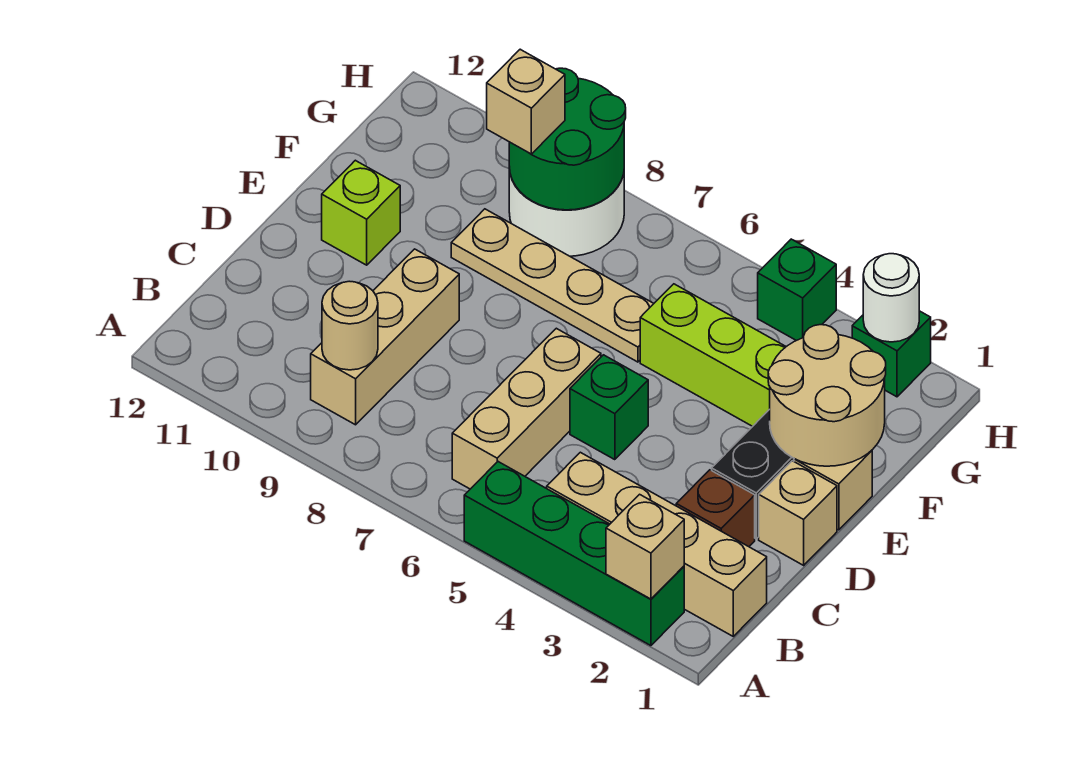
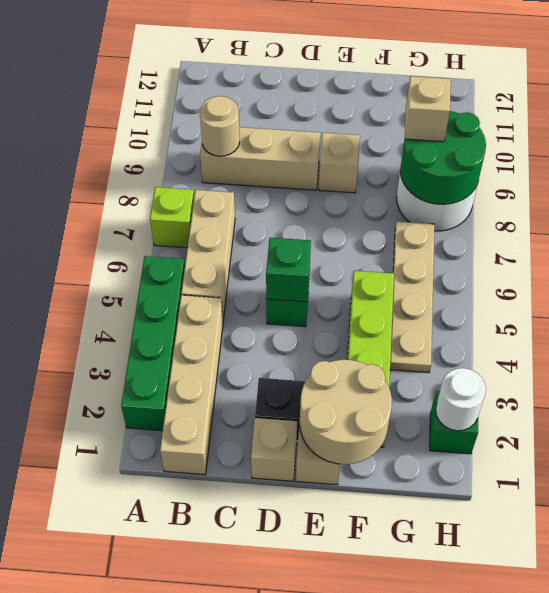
tan brick A2 level 2 -> tan brick E9 level 1
tan brick B6:D6 level 1 -> tan brick B5:B7 level 1
brown brick C2 level 1 -> none
lime brick E11 level 1 -> lime brick A7 level 1
tan plate F6:F9 level 1 -> tan plate G4:G7 level 1
green brick H4 level 1 -> green brick D5 level 2

